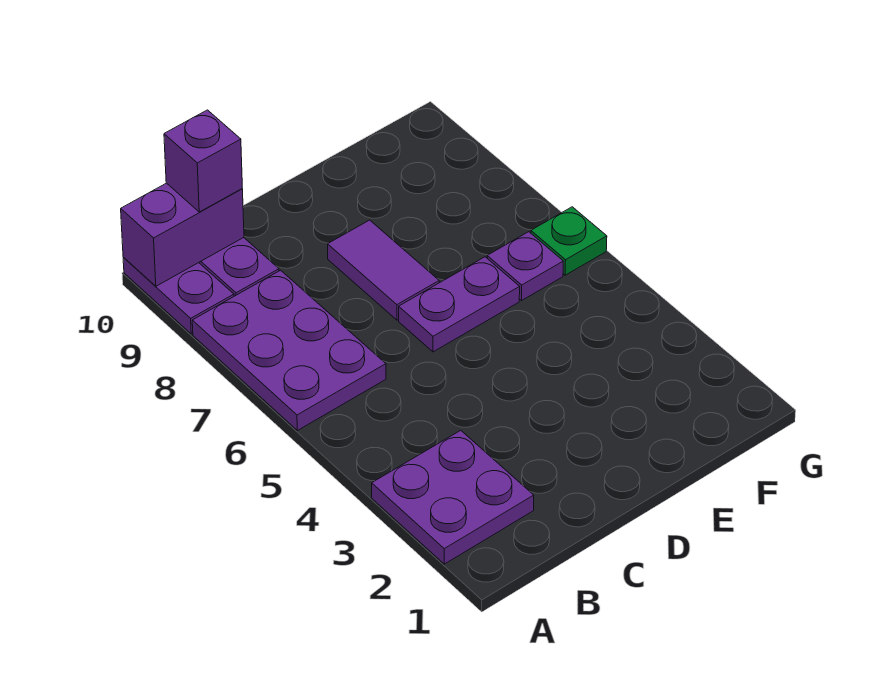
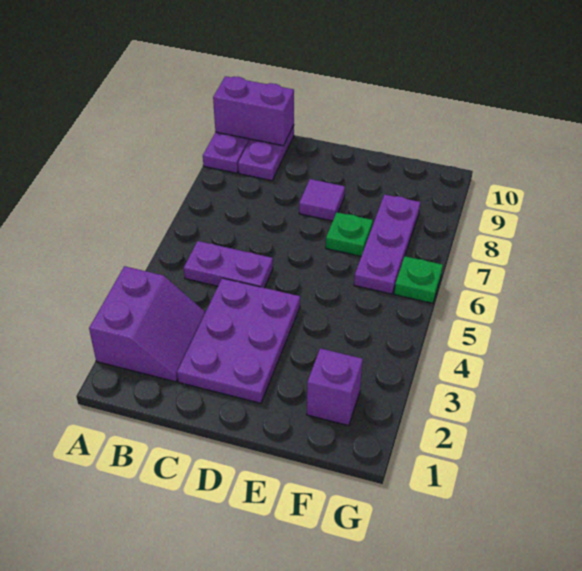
purple plate A2:B3 level 1 -> purple slope A2:B3 level 1 top A
purple plate A6:B8 level 1 -> purple plate C2:D4 level 1
purple brick B10 level 3 -> purple brick F2 level 1
purple plate D6:E6 level 1 -> purple plate B5:C5 level 1
purple tile D7:D8 level 1 -> purple tile D8 level 1
none -> green plate E7 level 1
purple plate F6 level 1 -> purple plate F6:F8 level 1

